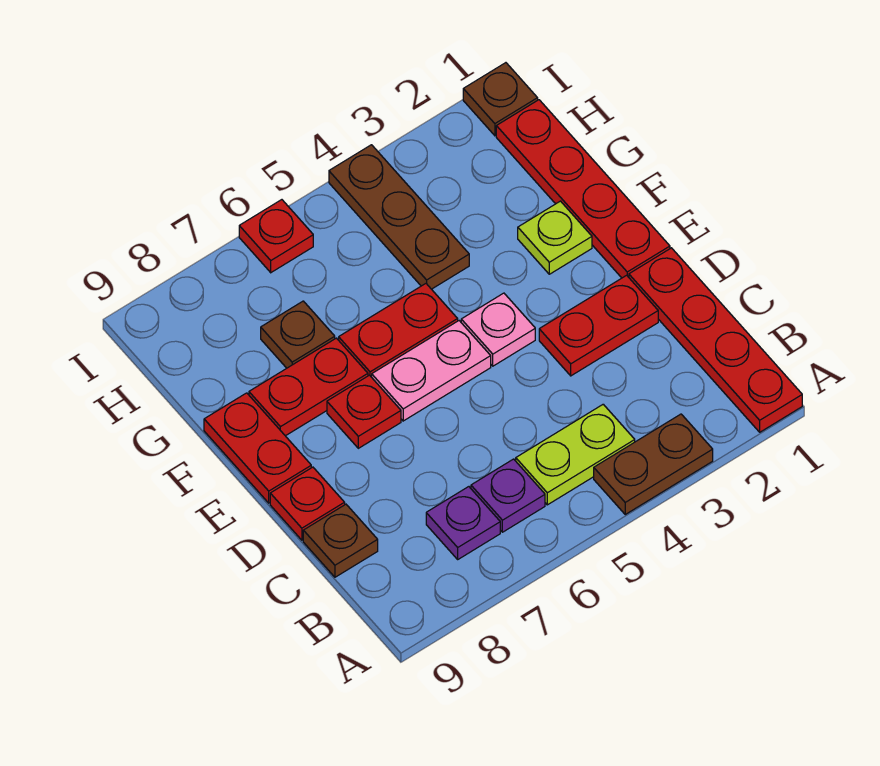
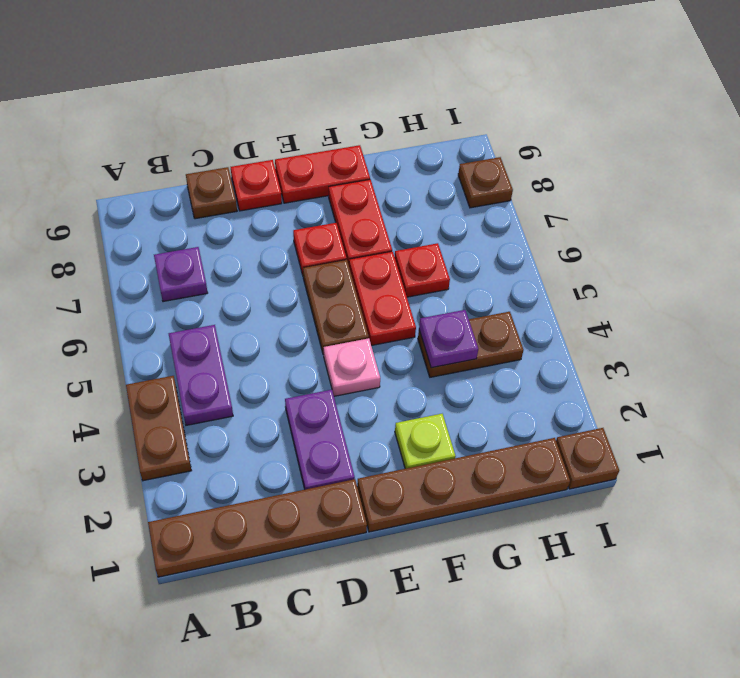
red plate A1:D1 level 1 -> brown plate A1:D1 level 1
lime plate B4:B5 level 1 -> purple plate B4:B5 level 1
purple plate B6 level 1 -> purple plate G4 level 2
red plate D2:D3 level 1 -> purple plate D2:D3 level 1
red plate E1:H1 level 1 -> brown plate E1:H1 level 1
pink plate E5:E6 level 1 -> brown plate E5:E6 level 1
brown plate G4:I4 level 1 -> brown plate G4:H4 level 1
brown plate G7 level 1 -> brown plate I8 level 1
red plate I6 level 1 -> red plate G6 level 1

